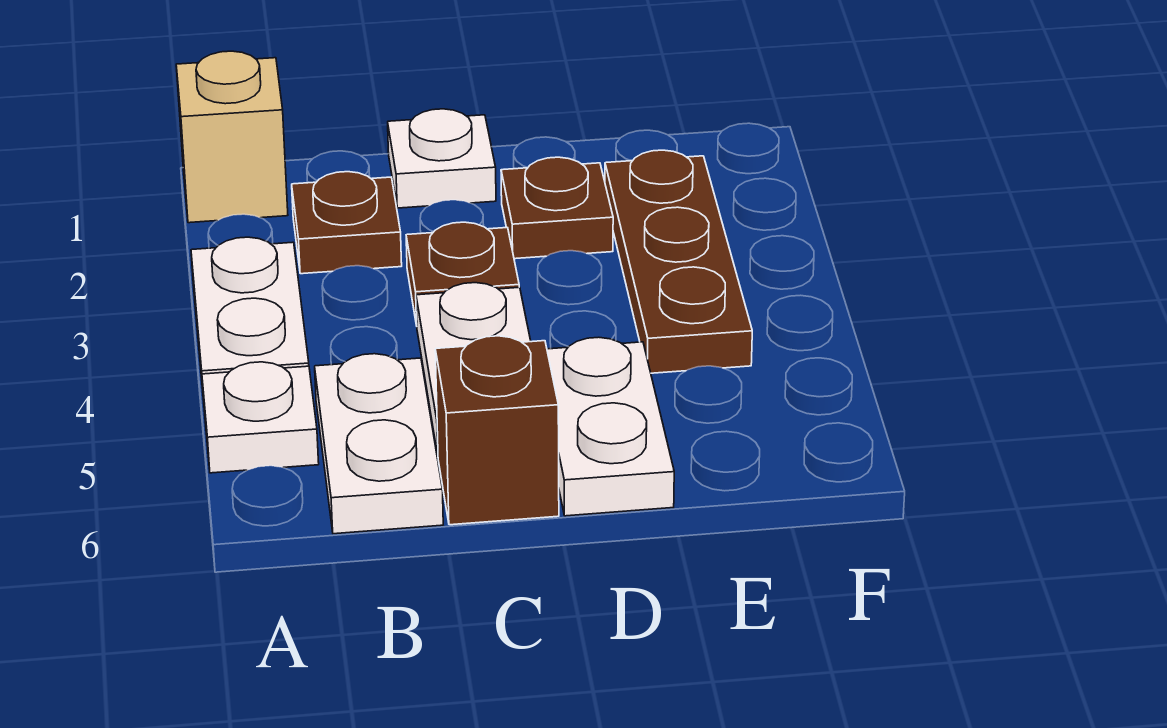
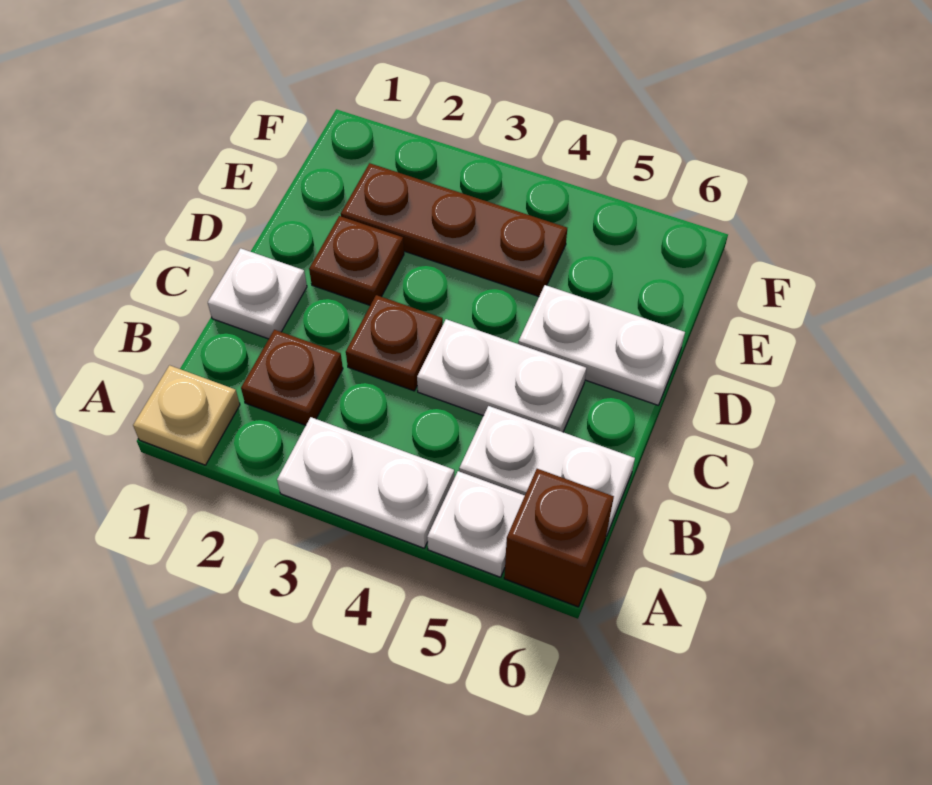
tan brick A1 level 1 -> tan plate A1 level 1
brown brick C6 level 1 -> brown brick A6 level 1

